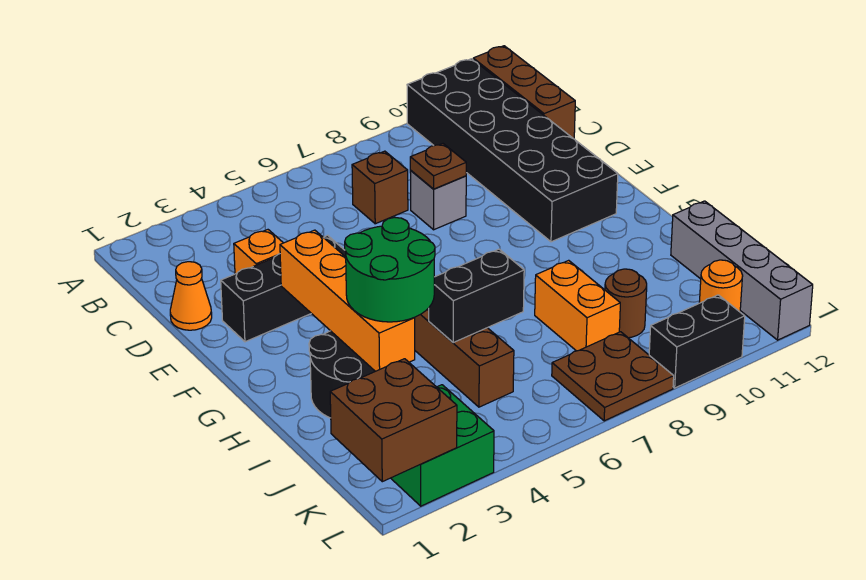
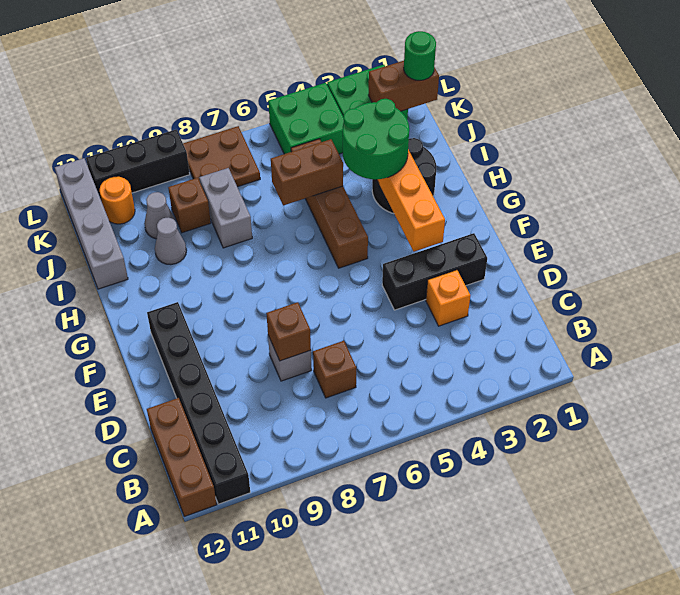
black brick A10:F11 level 1 -> black brick A11:F11 level 1
orange cone D1 level 1 -> none
brown plate D8 level 2 -> brown brick D8 level 2
black brick I5:I6 level 2 -> brown brick I5:I6 level 2
orange brick I8:J8 level 1 -> grey brick I8:J8 level 1
none -> grey cone I10 level 1
brown round brick J9 level 1 -> brown brick J9 level 1
none -> grey cone J10 level 1
brown brick K1:L2 level 2 -> brown brick K1:K2 level 2
none -> green round brick K1 level 3
none -> green brick K4:L5 level 1
black brick L9:L10 level 1 -> black brick L9:L11 level 1

